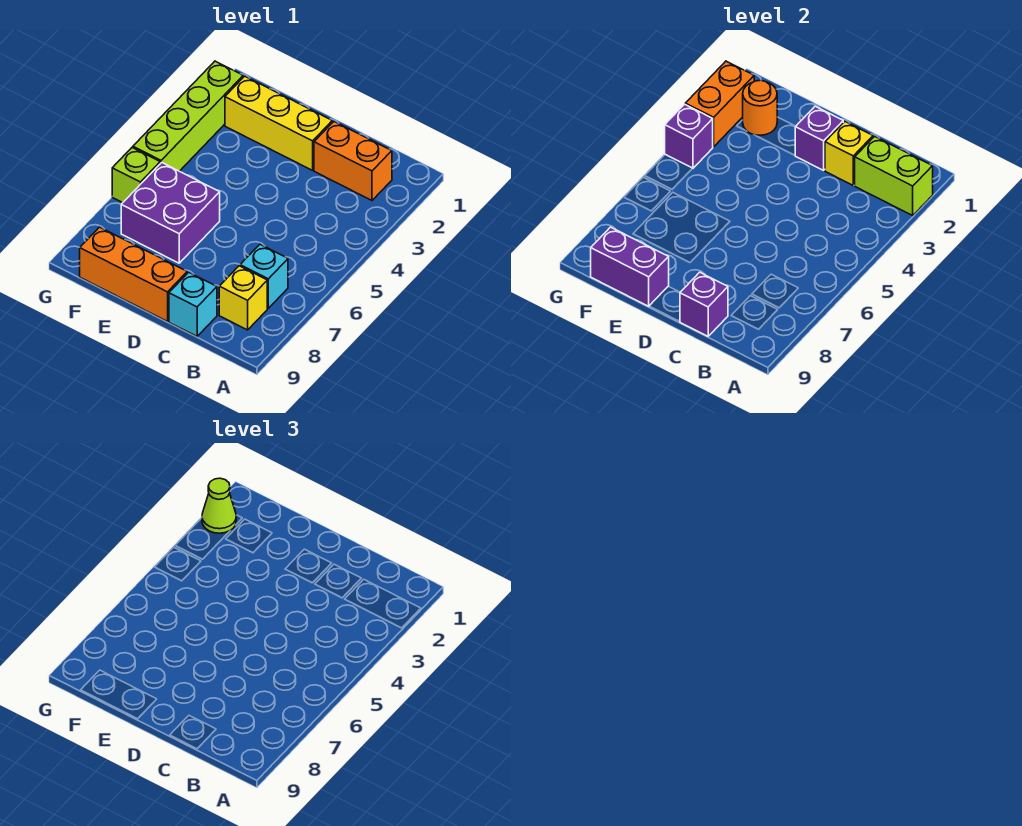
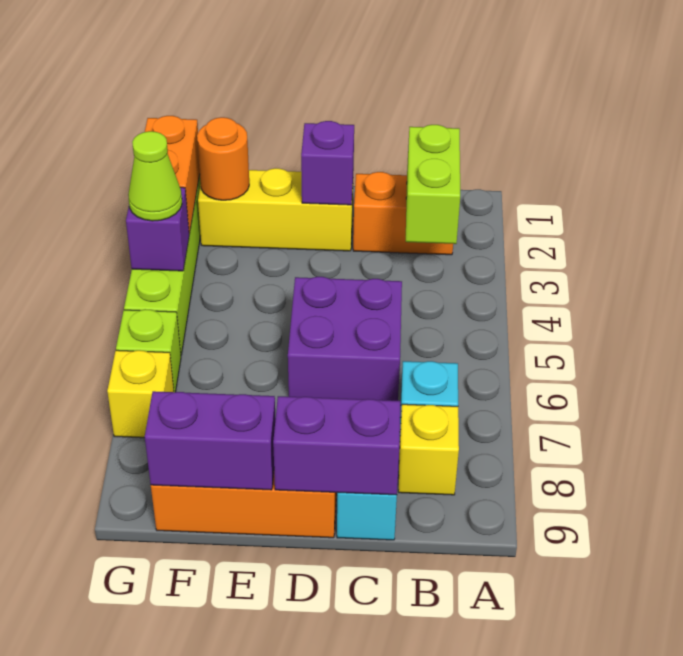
lime brick A2:B2 level 2 -> lime brick B2:B3 level 2
yellow brick C2 level 2 -> yellow brick G7 level 1
purple brick C9 level 2 -> purple brick C9:D9 level 2
purple brick E6:F7 level 1 -> purple brick C5:D6 level 1
lime cone G2 level 3 -> lime cone G4 level 3

